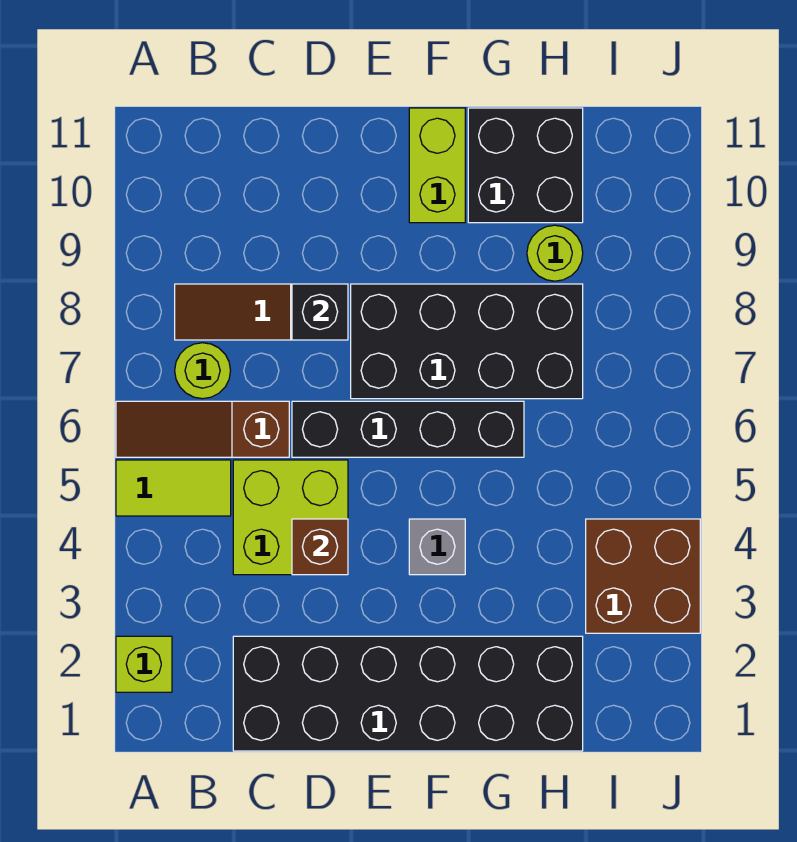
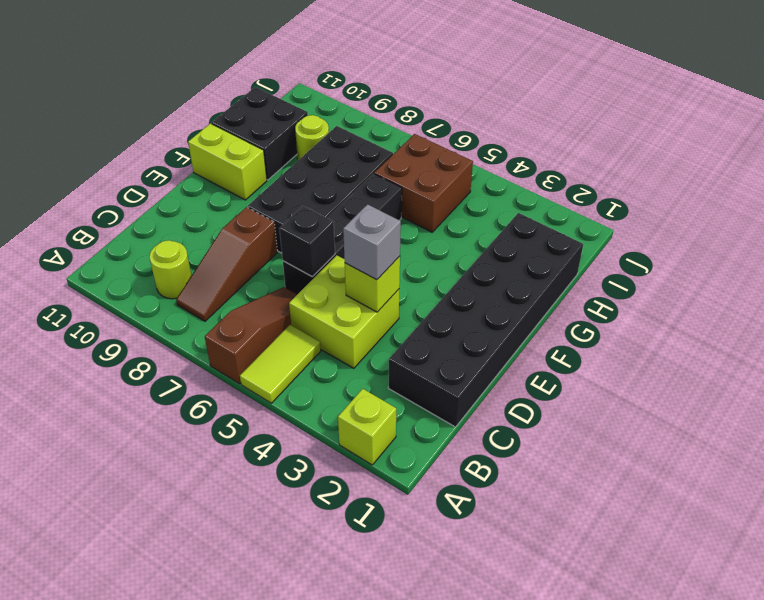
brown slope A6:C6 level 1 top C -> brown slope A6:C6 level 1 top A
lime round brick B7 level 1 -> lime round brick B9 level 1
brown brick D4 level 2 -> lime brick D4 level 2
black brick D8 level 2 -> black brick D6 level 2
grey brick F4 level 1 -> grey brick D4 level 3
brown brick I3:J4 level 1 -> brown brick H5:I6 level 1

